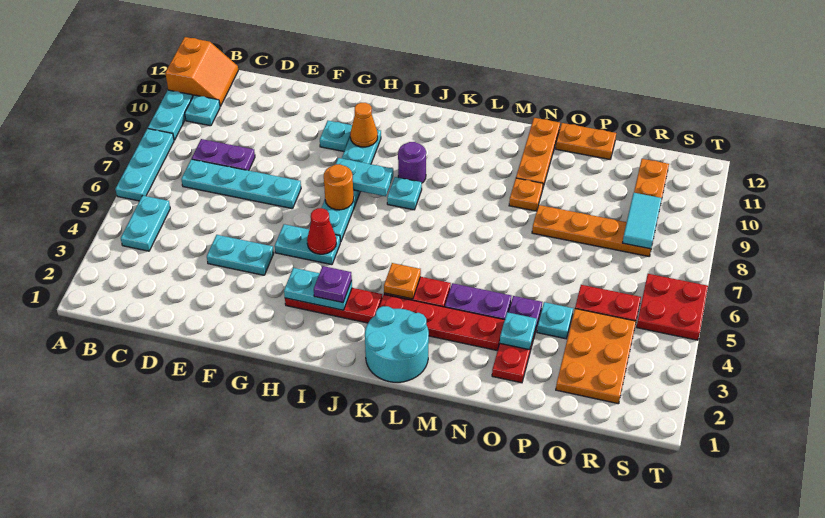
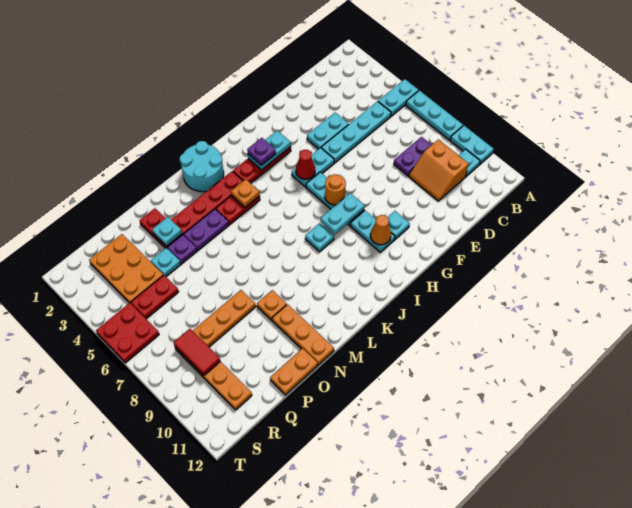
orange slope A11:B12 level 1 top A -> orange slope C9:D10 level 1 top C
cyan plate B4:B5 level 1 -> cyan plate A5:B5 level 1
cyan plate C7:F7 level 1 -> cyan plate C5:F5 level 1
purple round brick J9 level 1 -> none
cyan tile R8:R9 level 2 -> red tile R8:R9 level 2

